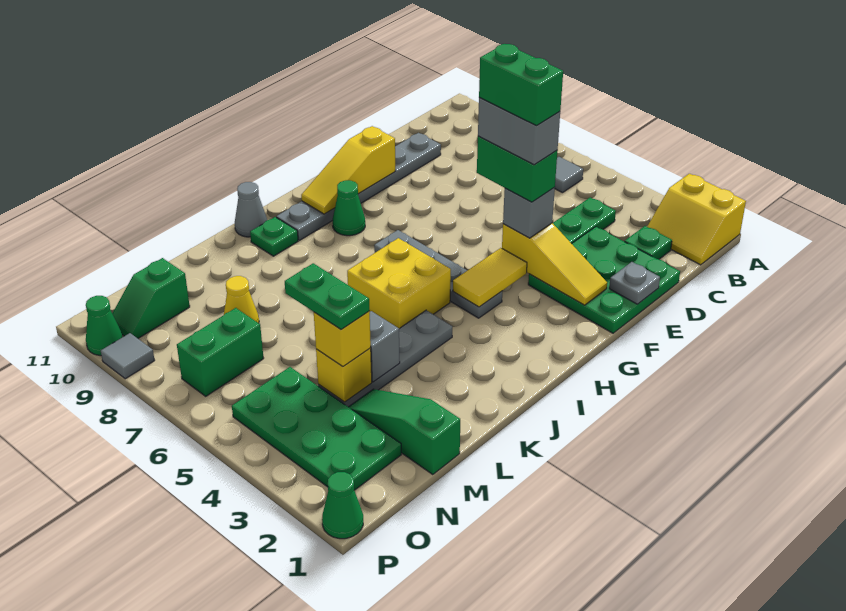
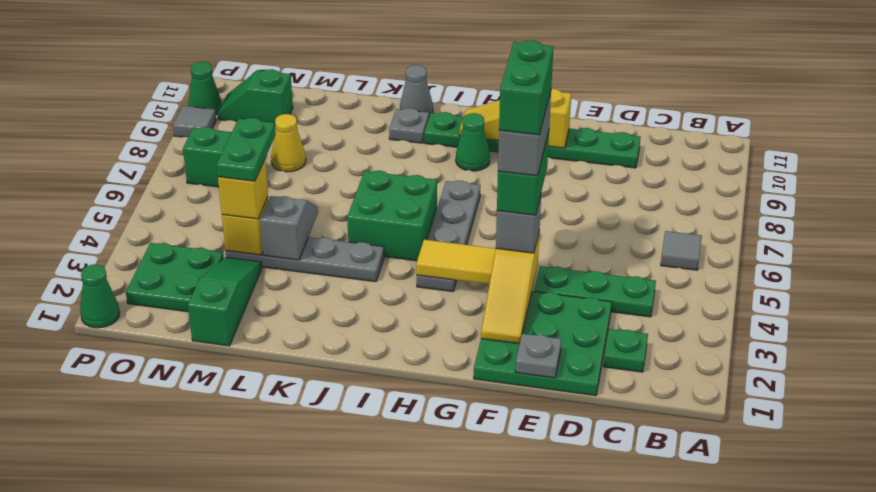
yellow slope A1:B2 level 1 top A -> none
grey plate D10:I10 level 1 -> green plate D10:I10 level 1
yellow brick I5:J6 level 1 -> green brick I5:J6 level 1
green plate J10 level 1 -> grey plate J10 level 1
green plate N2:O5 level 1 -> green plate N2:O3 level 1

